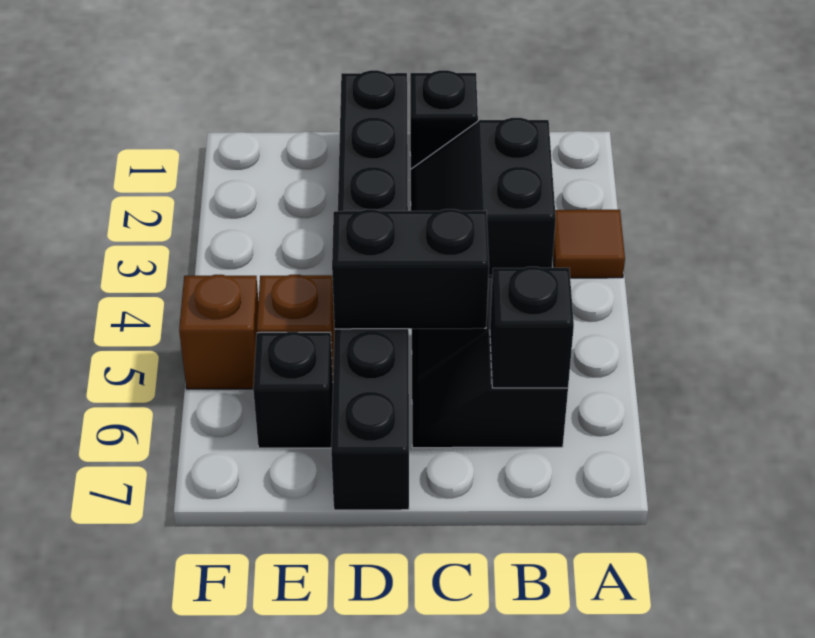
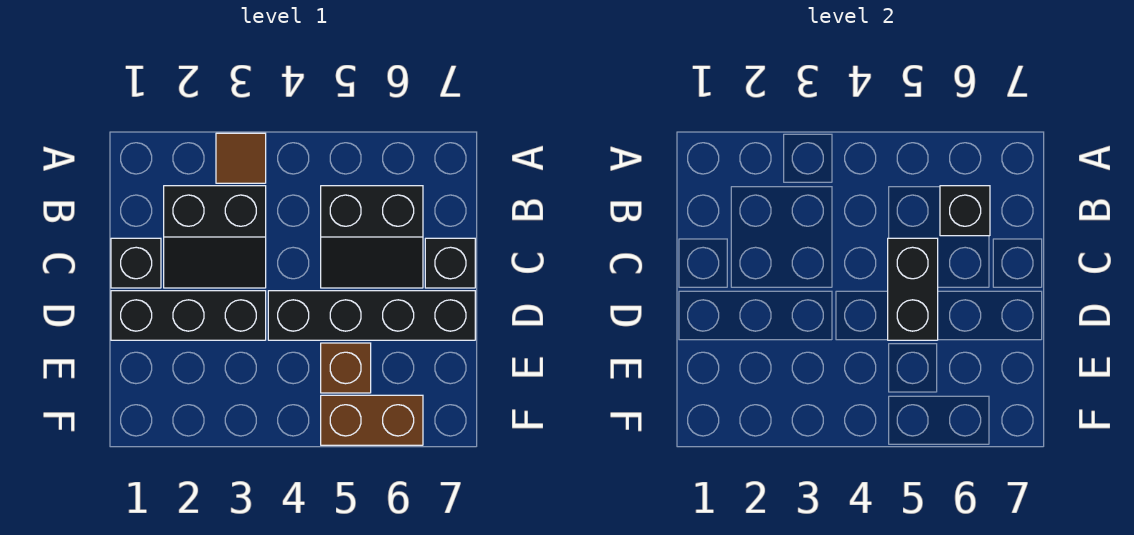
black brick E6 level 1 -> black brick C7 level 1
brown brick F5 level 1 -> brown brick F5:F6 level 1

